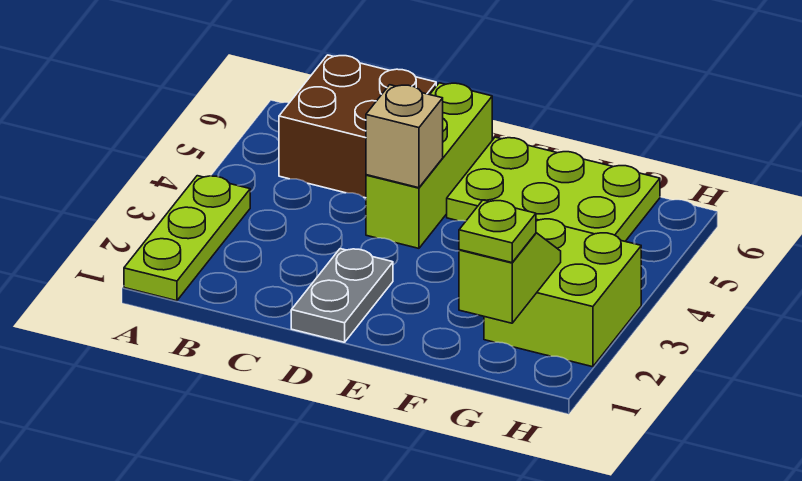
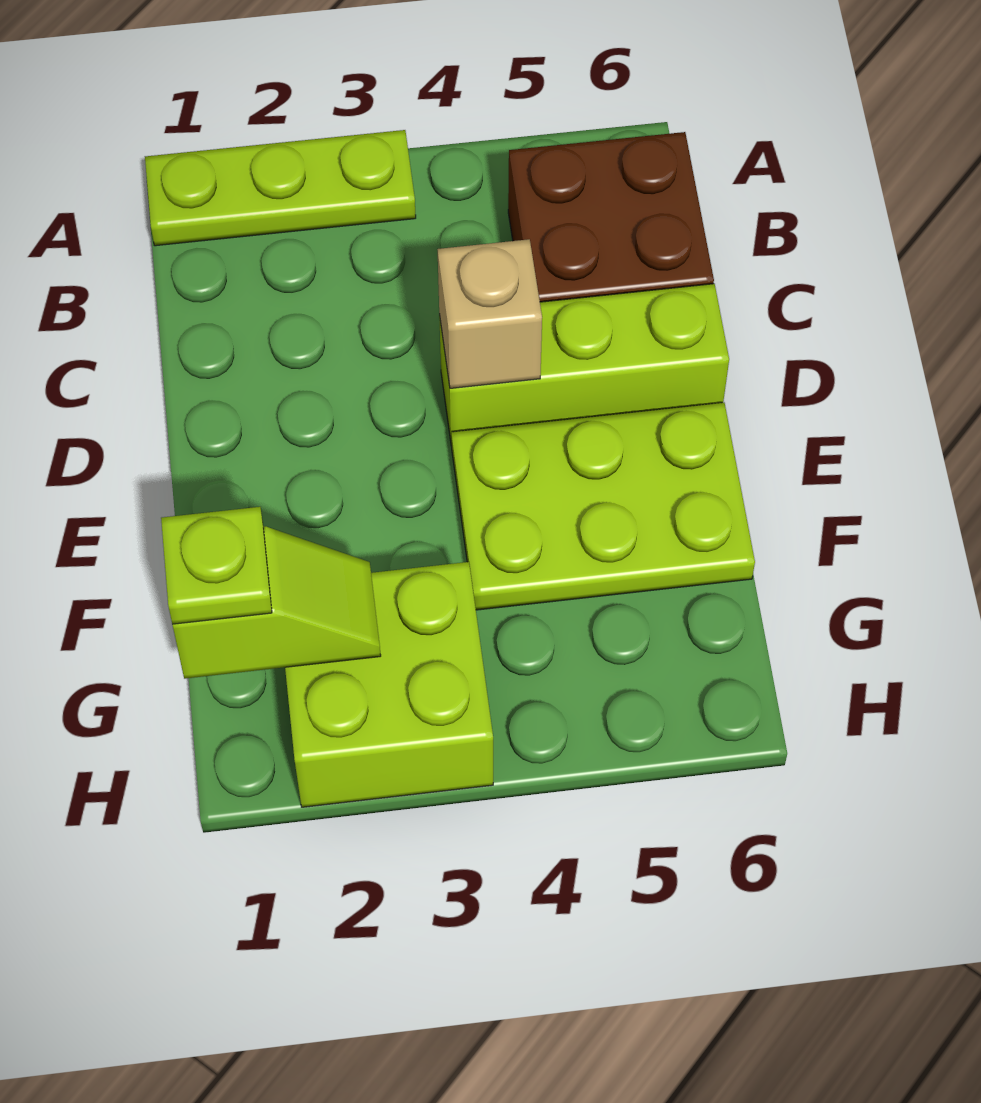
grey plate D1:D2 level 1 -> none
lime plate E5:G6 level 1 -> lime plate E4:F6 level 1

